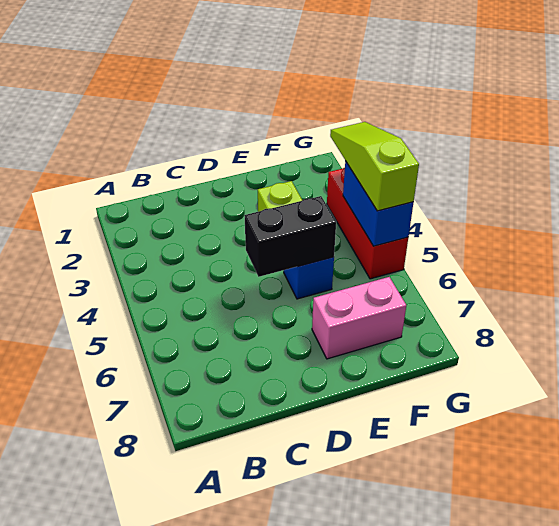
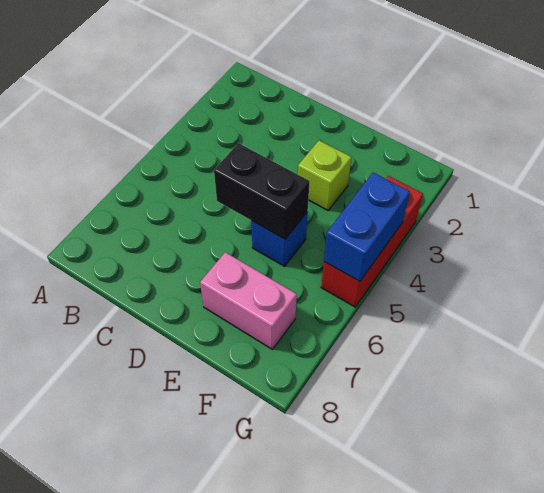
lime slope G3:G5 level 3 top 5 -> none

